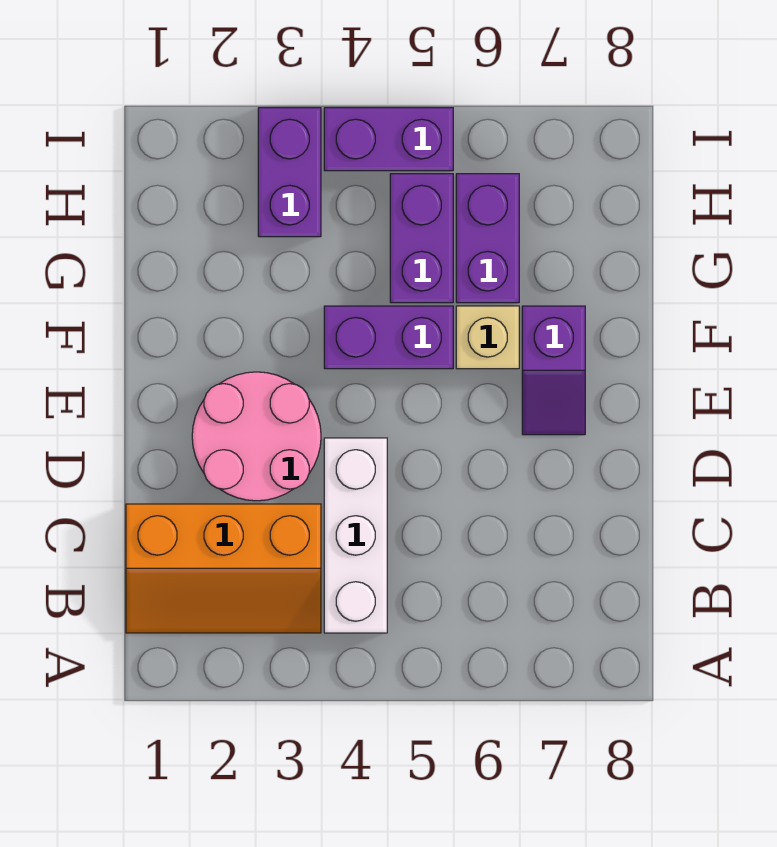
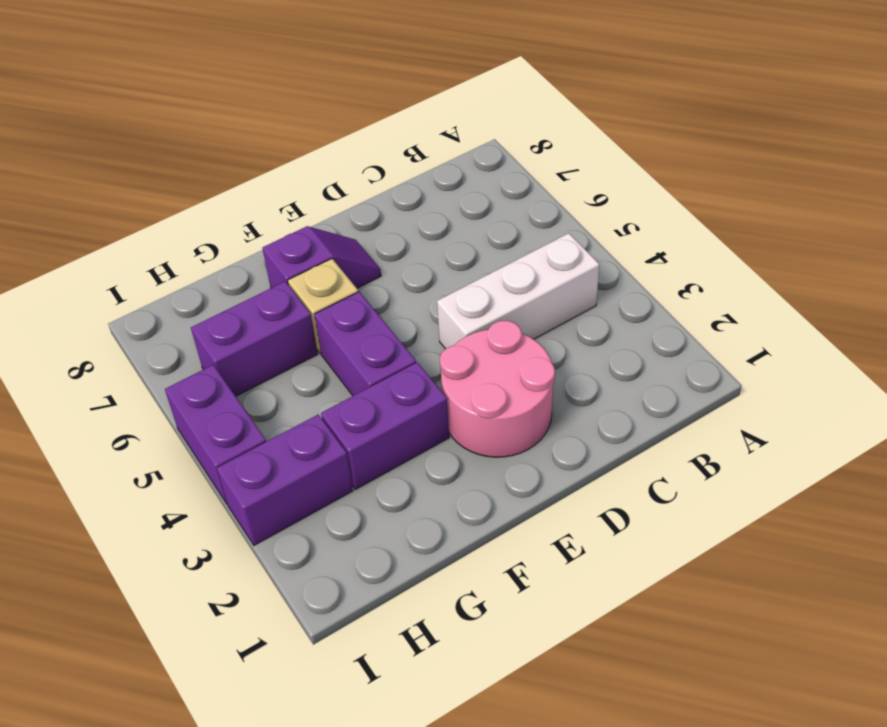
orange slope B1:C3 level 1 top C -> none
purple brick G5:H5 level 1 -> purple brick F3:G3 level 1

